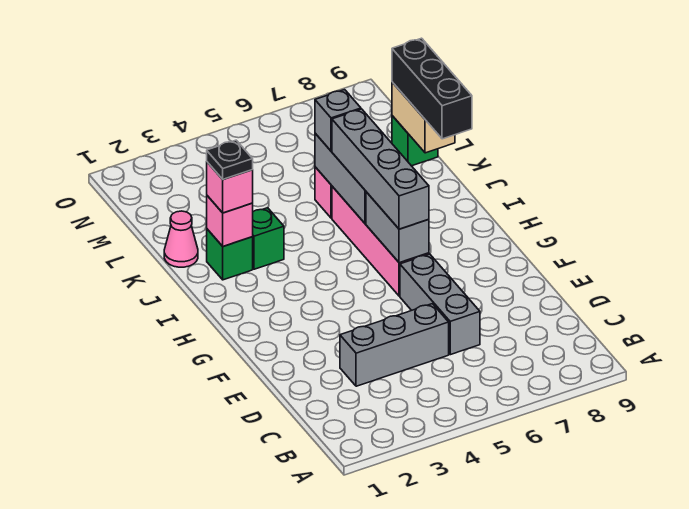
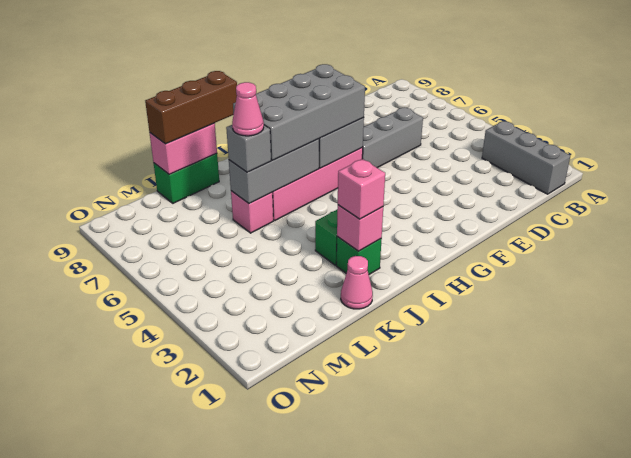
grey brick D3:D5 level 1 -> grey brick B1:B3 level 1
grey brick G6:J6 level 3 -> grey brick G6:J7 level 3
black plate J2 level 4 -> none
black brick J9:L9 level 3 -> brown brick J9:L9 level 3
none -> pink cone K6 level 4
tan brick K9:L9 level 2 -> pink brick K9:L9 level 2
green brick L9 level 1 -> green brick K9:L9 level 1

